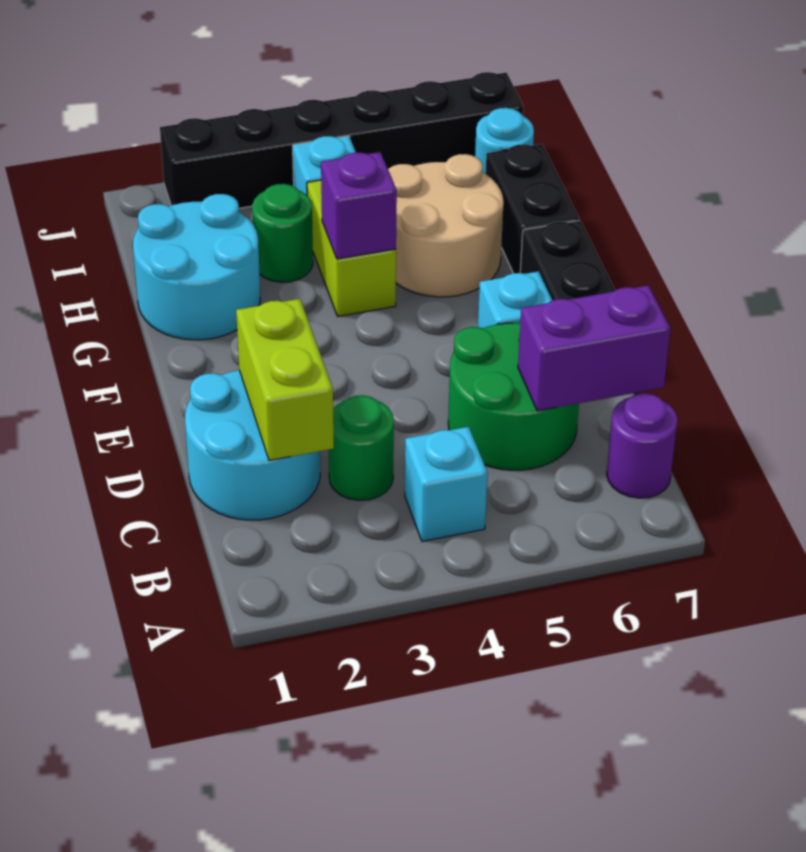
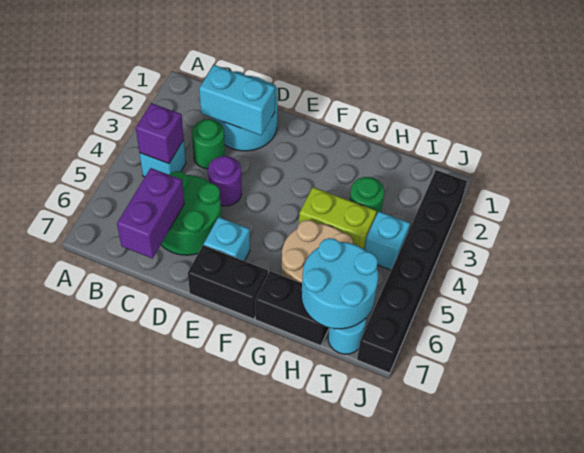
purple round brick B7 level 1 -> purple round brick D4 level 1
lime brick C2:D2 level 2 -> cyan brick C2:D2 level 2
cyan round brick G1:H2 level 1 -> cyan round brick H6:I7 level 2
purple brick G4 level 2 -> purple brick B4 level 2

